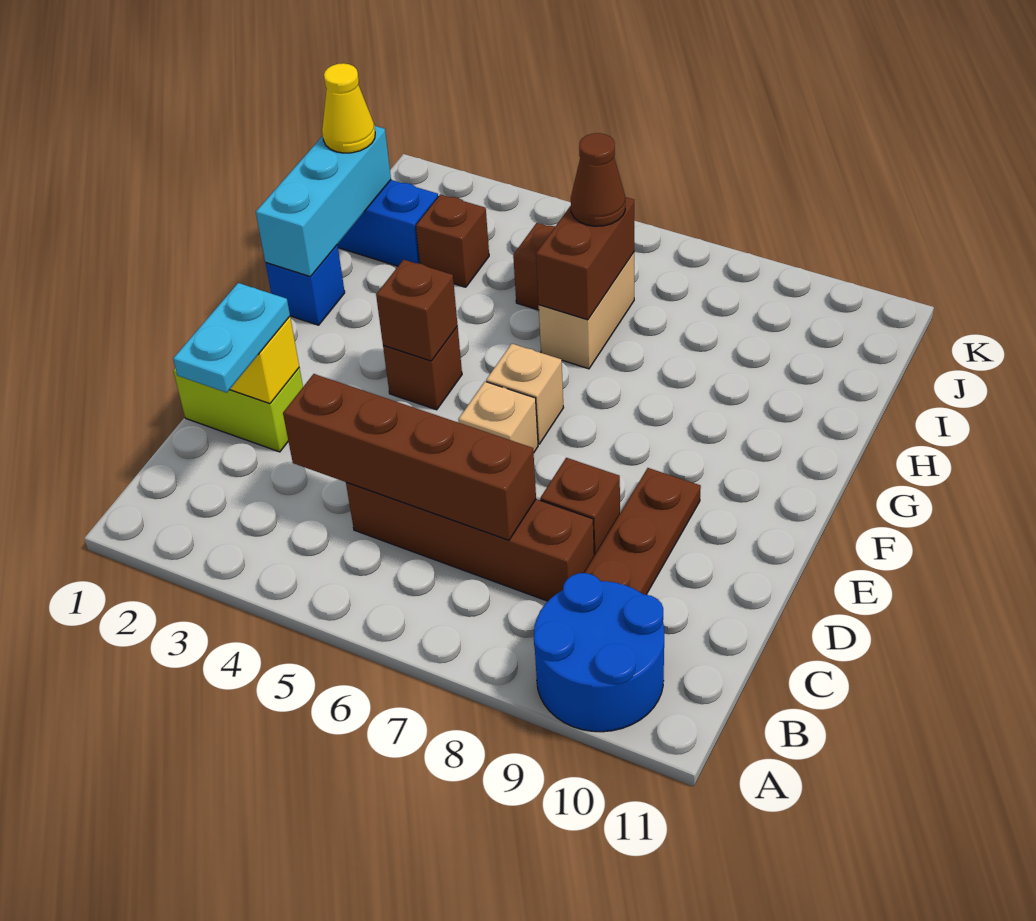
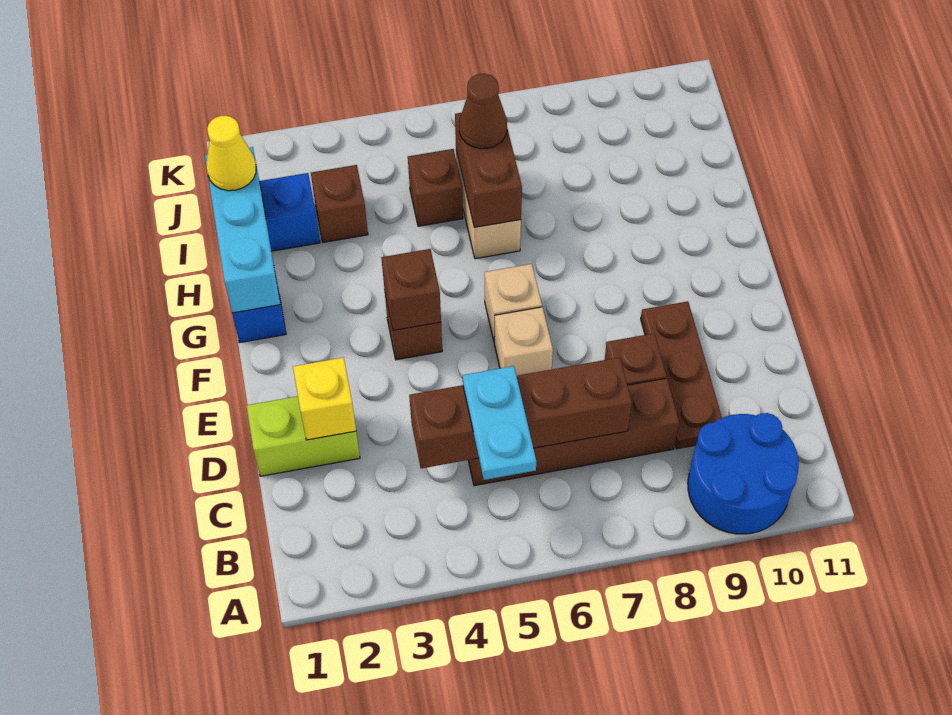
cyan plate C2:D2 level 3 -> cyan plate B5:C5 level 3

